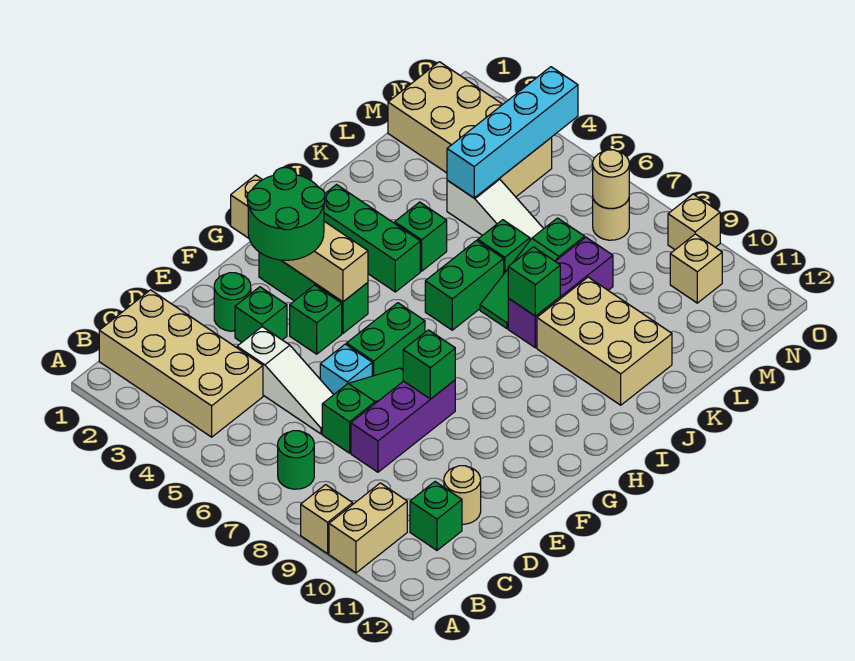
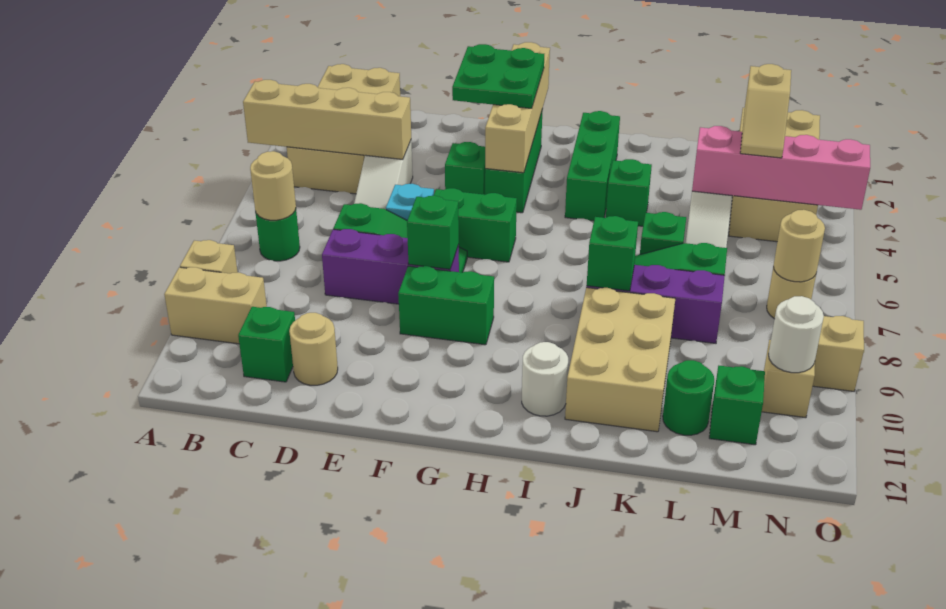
none -> tan brick A4:D4 level 2
none -> tan round brick B7 level 2
green round brick E2 level 1 -> green round brick L11 level 1
green brick E3 level 1 -> green brick M11 level 1
green round brick F2:G3 level 3 -> green plate F2:G3 level 3
green brick I6:J6 level 1 -> green brick F9:G9 level 1
none -> white round brick I11 level 1
cyan brick L4:O4 level 2 -> pink brick L4:O4 level 2
none -> tan slope M3:M4 level 3 top 3
none -> white round brick N10 level 2

